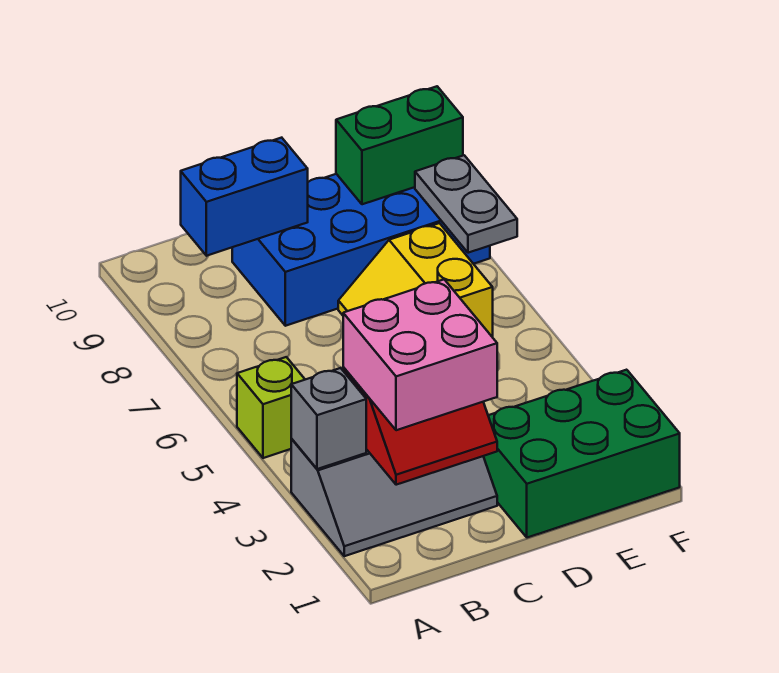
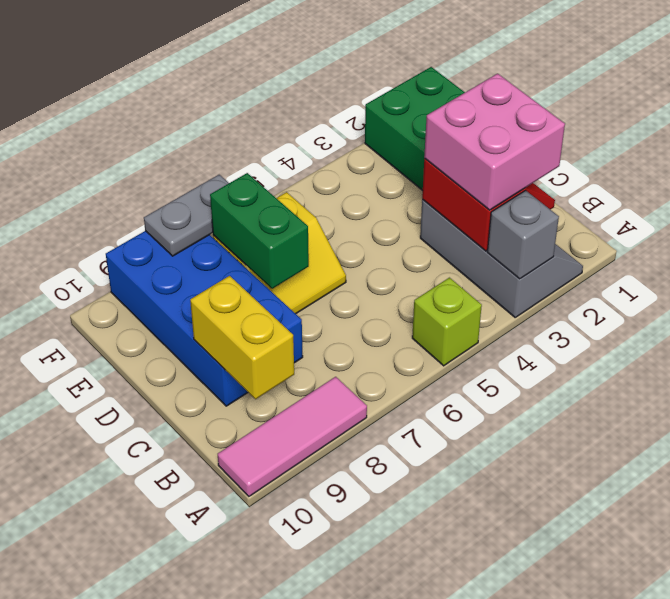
none -> pink tile A8:A10 level 1
blue brick B9:C9 level 2 -> yellow brick B9:C9 level 2
green brick E9:F9 level 2 -> green brick D7:E7 level 2

